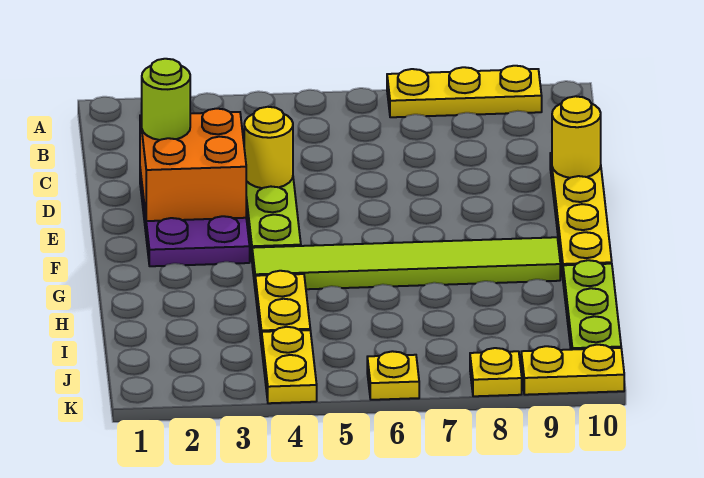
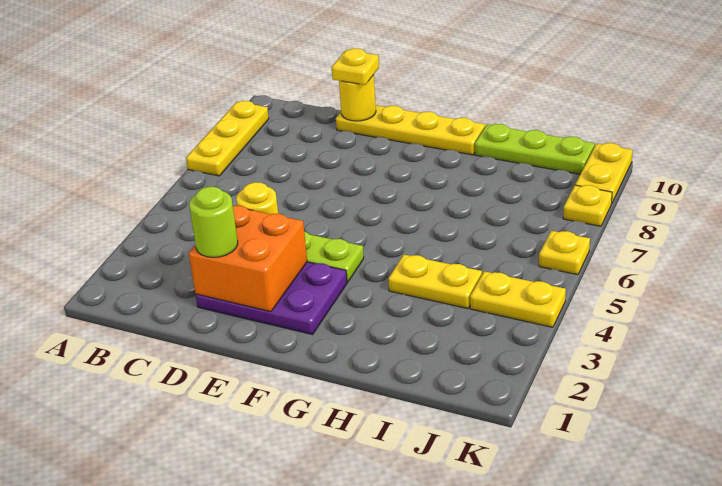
none -> yellow plate D10 level 3
lime tile G4:G9 level 1 -> none

